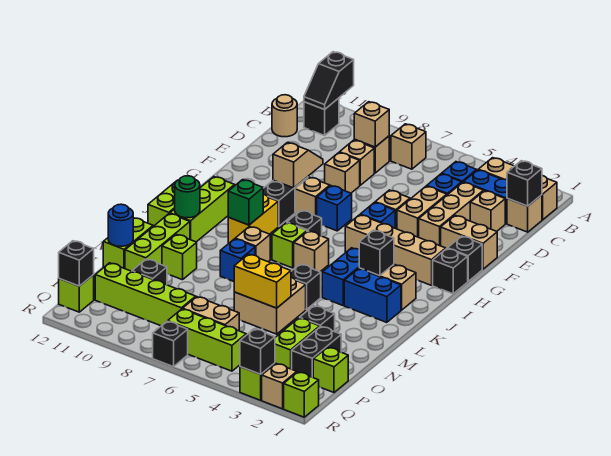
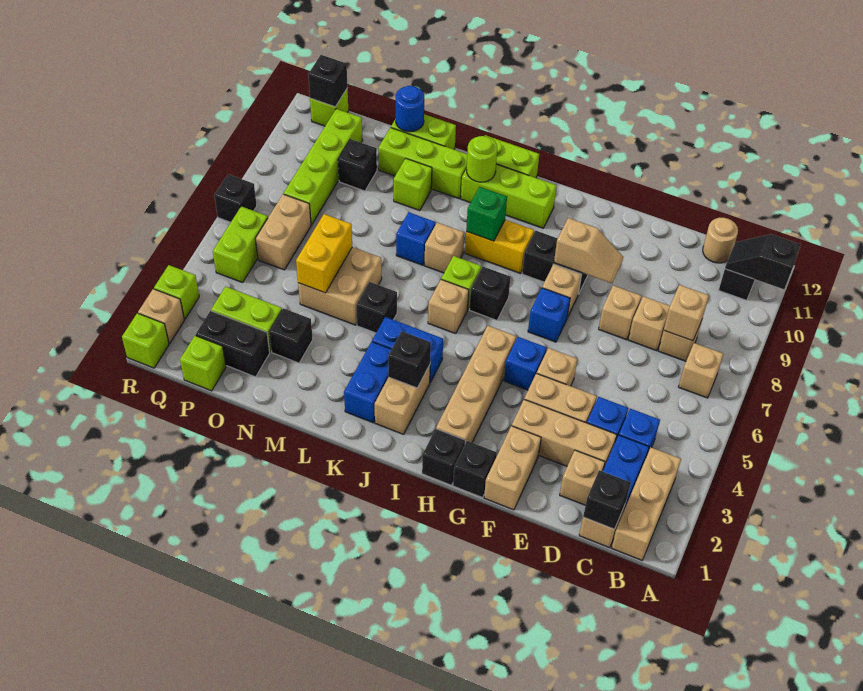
green round brick K11 level 2 -> lime round brick K11 level 2
lime brick Q5:Q7 level 1 -> lime brick Q5:Q6 level 1
black brick R3 level 2 -> none

